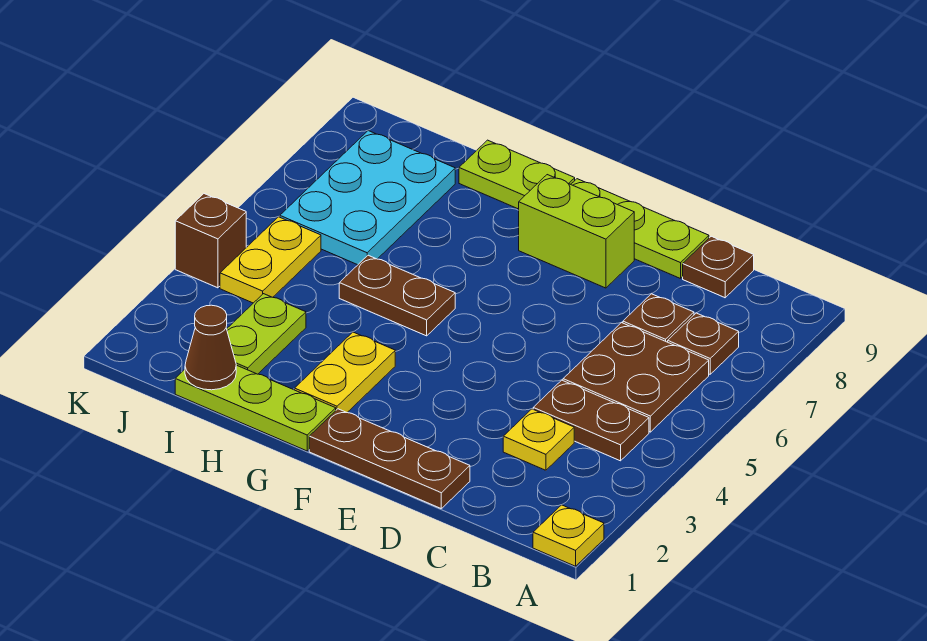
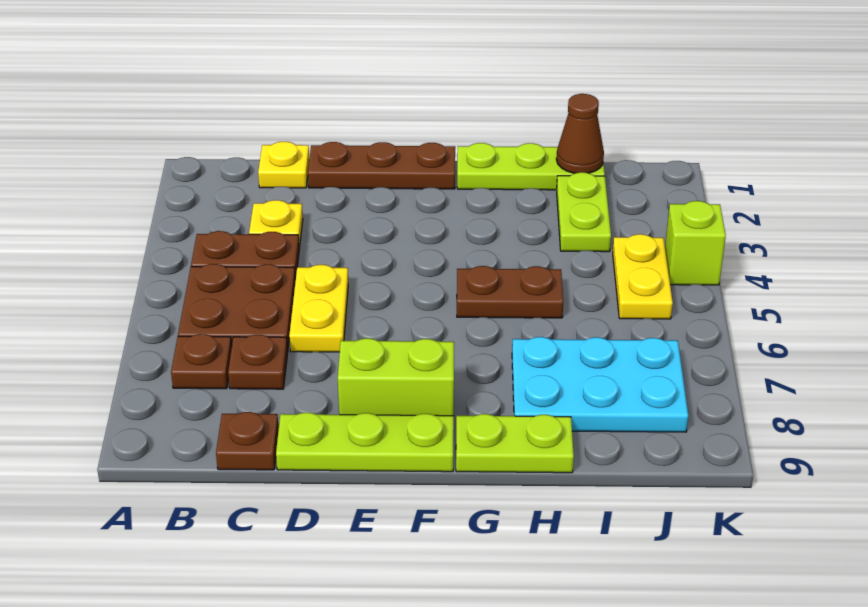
yellow plate A1 level 1 -> yellow plate C1 level 1
yellow plate G2:G3 level 1 -> yellow plate D5:D6 level 1
cyan plate I6:J8 level 1 -> cyan plate H7:J8 level 1
brown brick K4 level 1 -> lime brick K4 level 1

